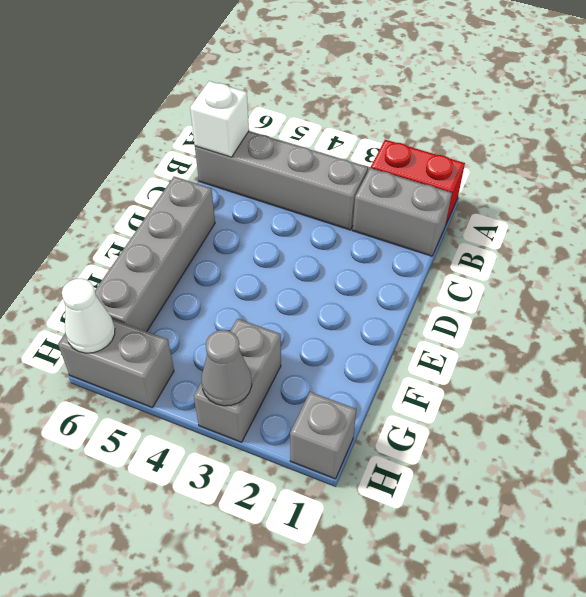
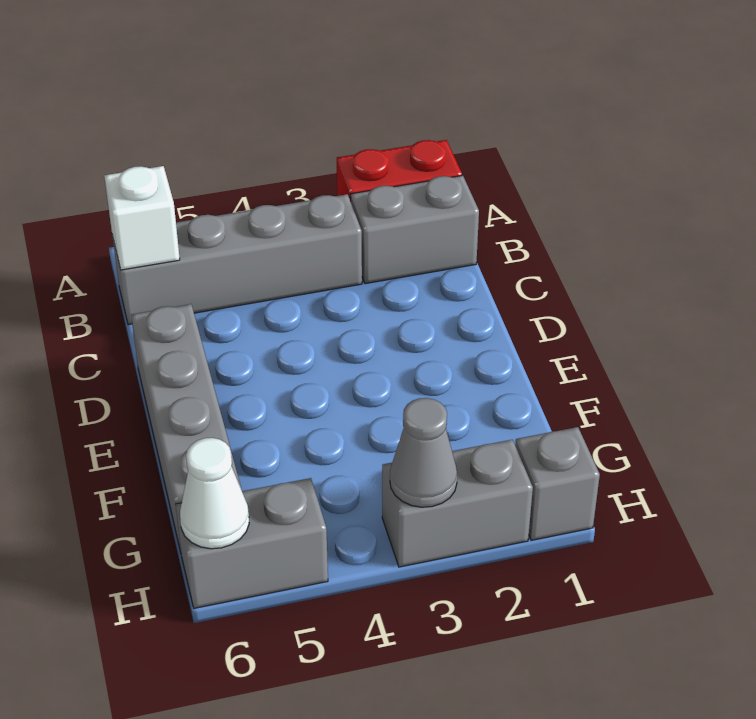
grey brick G3:H3 level 1 -> grey brick H2:H3 level 1

